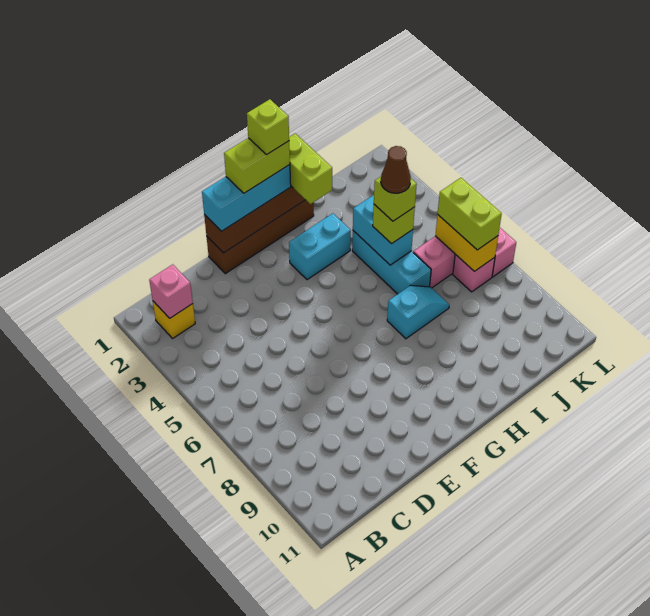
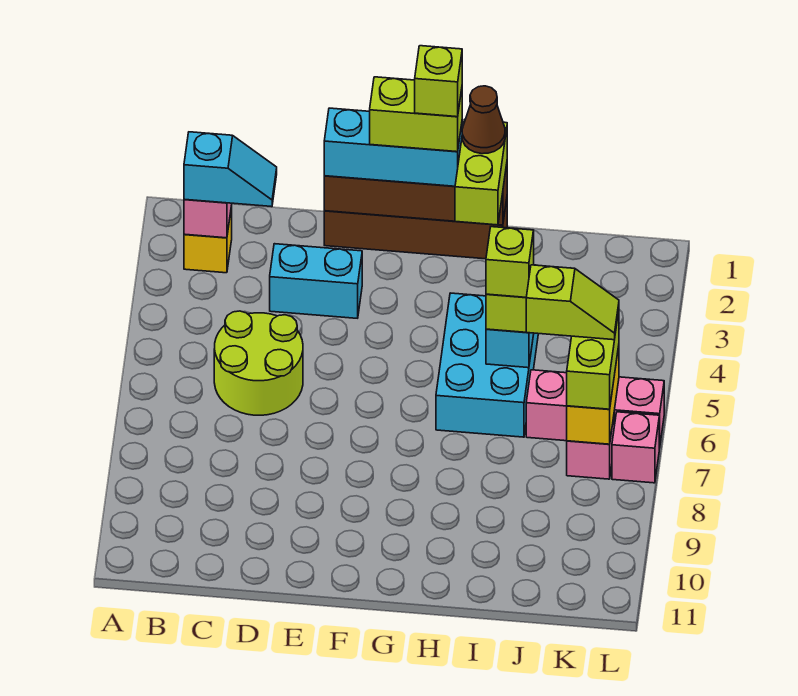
none -> lime round brick C5:D6 level 1
cyan brick G3:H3 level 1 -> cyan brick D3:E3 level 1
cyan slope H7:I7 level 1 top H -> cyan slope B2:C2 level 3 top B
cyan brick I4:I6 level 1 -> cyan brick H4:I6 level 1
brown cone I5 level 5 -> brown cone H1 level 4
none -> lime slope J6:K6 level 4 top J

